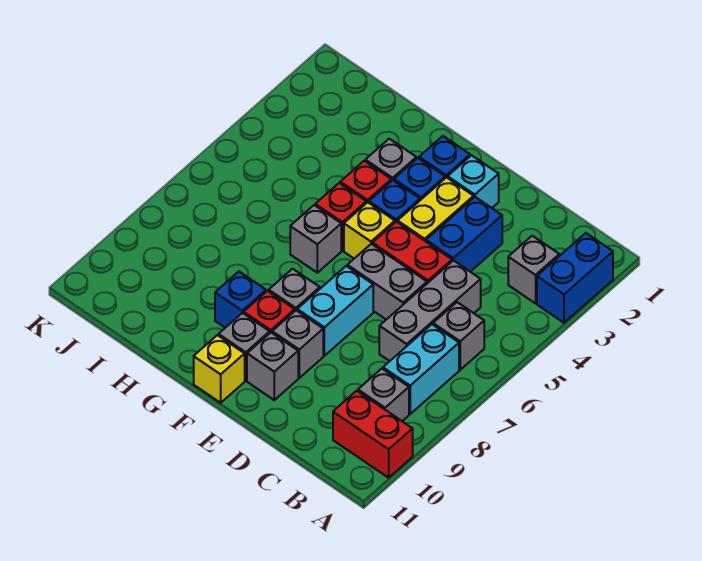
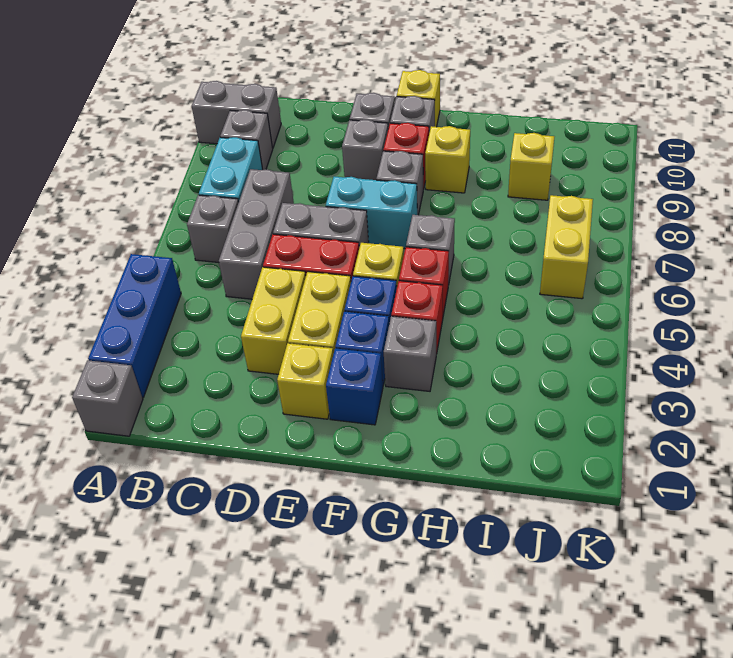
blue brick A2:A3 level 1 -> blue brick A2:A4 level 1
red brick A10:B10 level 1 -> grey brick A10:B10 level 1
grey brick B3 level 1 -> grey brick A1 level 1
blue brick D3:D4 level 1 -> yellow brick D3:D4 level 1
cyan brick E2 level 1 -> yellow brick E2 level 1
cyan brick E7:E8 level 1 -> cyan brick E7:F7 level 1
blue brick G9 level 1 -> yellow brick G9 level 1
none -> yellow brick I9 level 1
none -> yellow brick J6:J7 level 1

